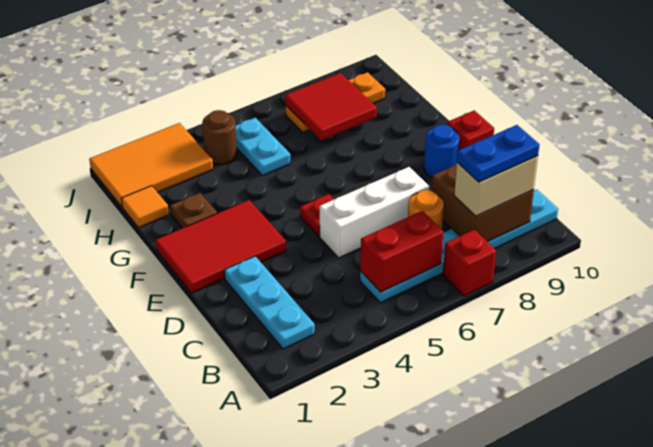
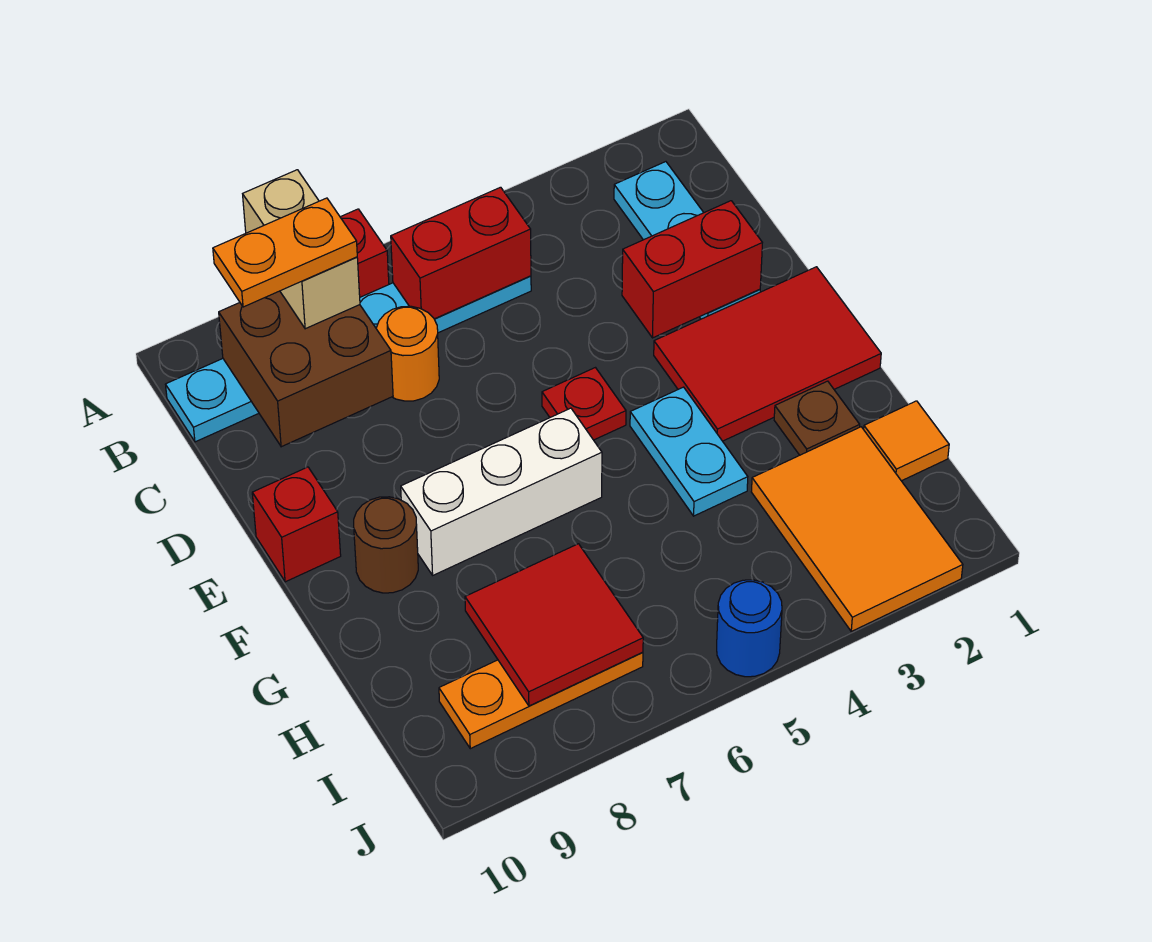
tan brick B8:B9 level 3 -> tan brick A8:B8 level 3
blue plate B8:B9 level 4 -> orange plate B8:B9 level 4
none -> red brick D2:D3 level 2
white brick D5:D7 level 1 -> white brick F6:F8 level 1
blue round brick E9 level 1 -> blue round brick J5 level 1
cyan plate H5:I5 level 1 -> cyan plate F4:G4 level 1
orange tile I1:J3 level 1 -> orange tile H2:J3 level 1
brown round brick I4 level 1 -> brown round brick F9 level 1

